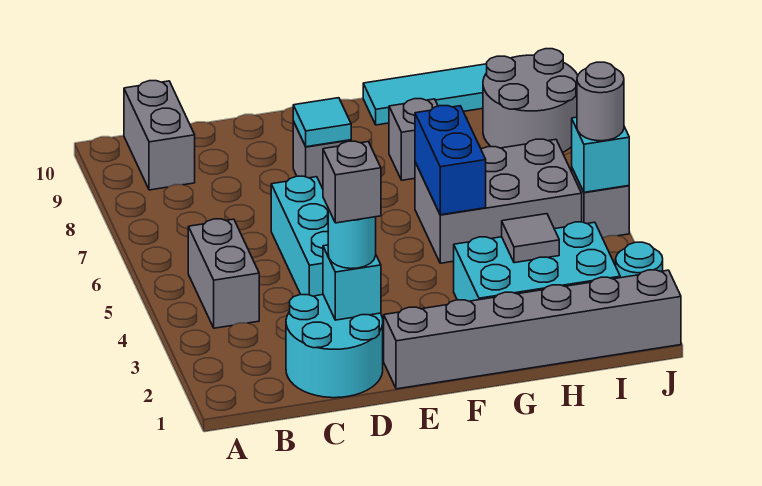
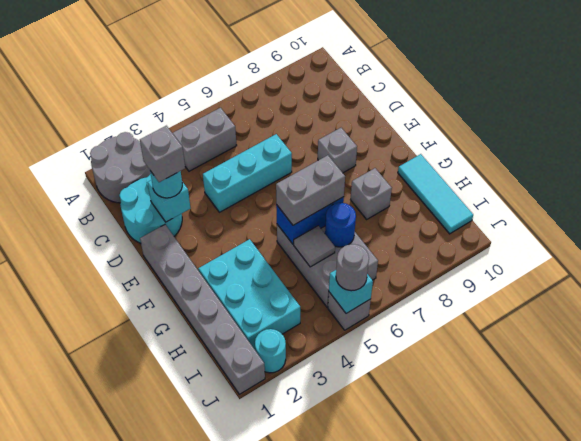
grey brick B9:B10 level 1 -> grey brick G5:G6 level 3
cyan tile E8 level 2 -> none
grey tile H3 level 2 -> grey tile H5 level 2
none -> blue round brick H6 level 2
grey round brick I8:J9 level 1 -> grey round brick A1:B2 level 1

